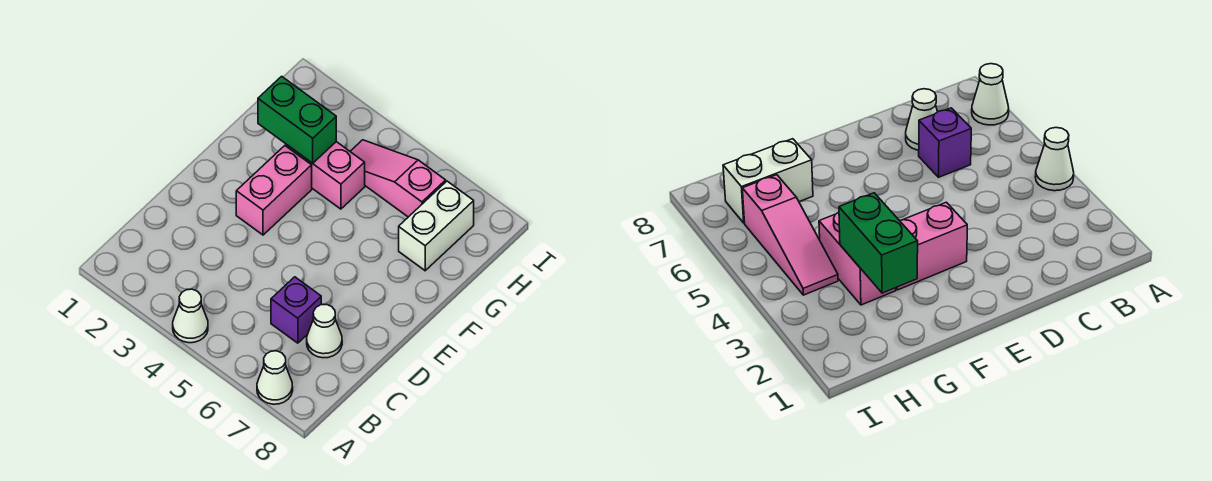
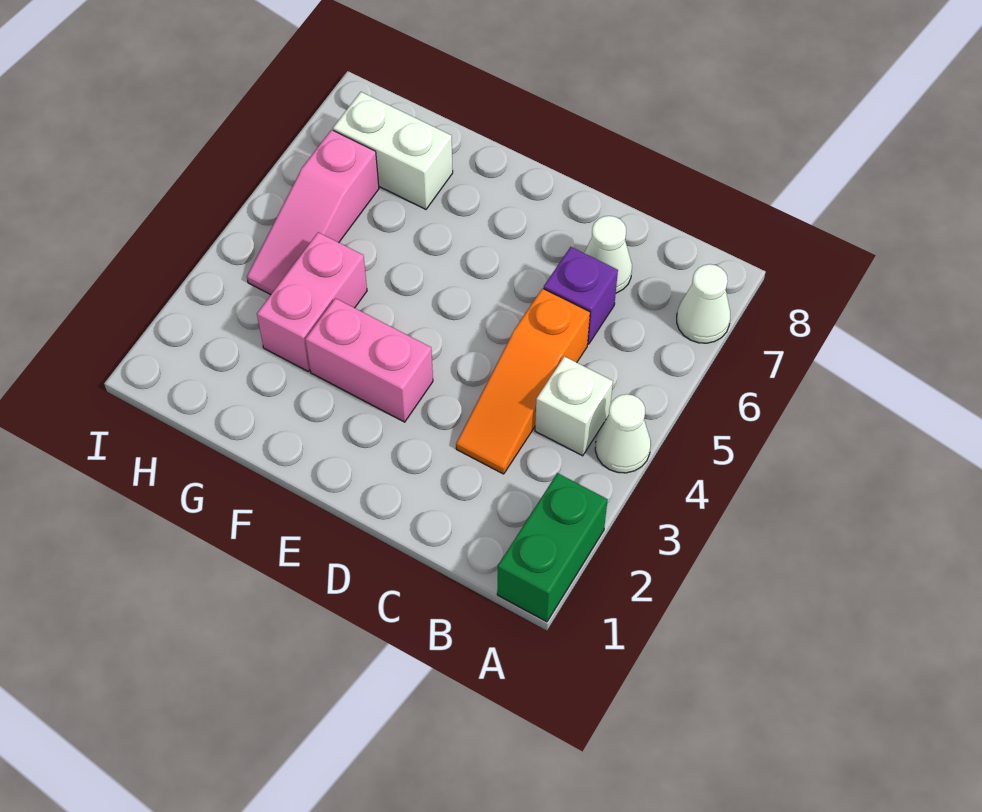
none -> white brick B4 level 1
none -> orange slope C3:C5 level 1 top 5
green brick G2:G3 level 2 -> green brick A1:A2 level 1

